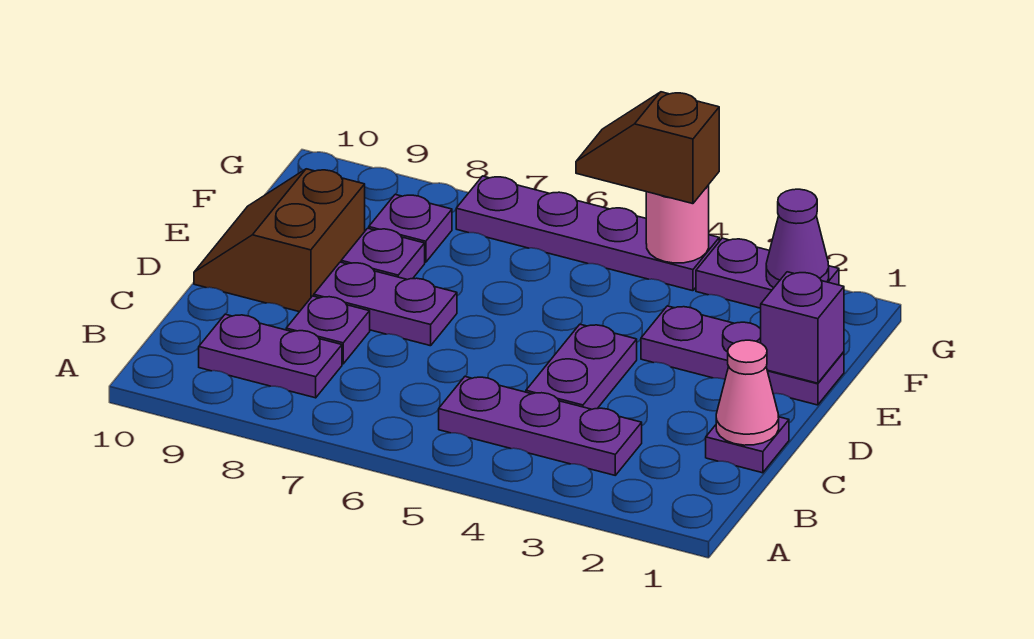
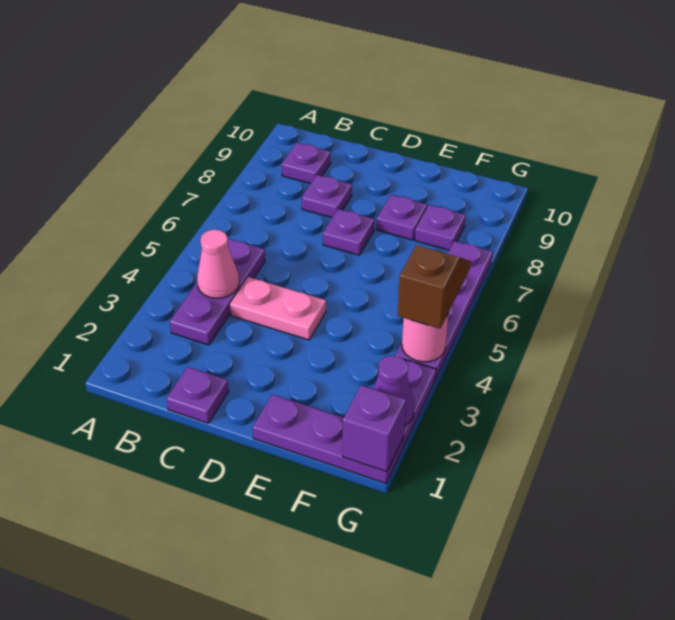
purple plate B8:B9 level 1 -> purple plate B9 level 1
pink cone C1 level 2 -> pink cone B4 level 2
purple plate C4:D4 level 1 -> pink plate C4:D4 level 1
purple plate D7:D8 level 1 -> purple plate D7 level 1
brown slope D9:E10 level 1 top 9 -> none
purple plate E1:E3 level 1 -> purple plate E1:G1 level 1
purple brick E1 level 2 -> purple brick G1 level 2

